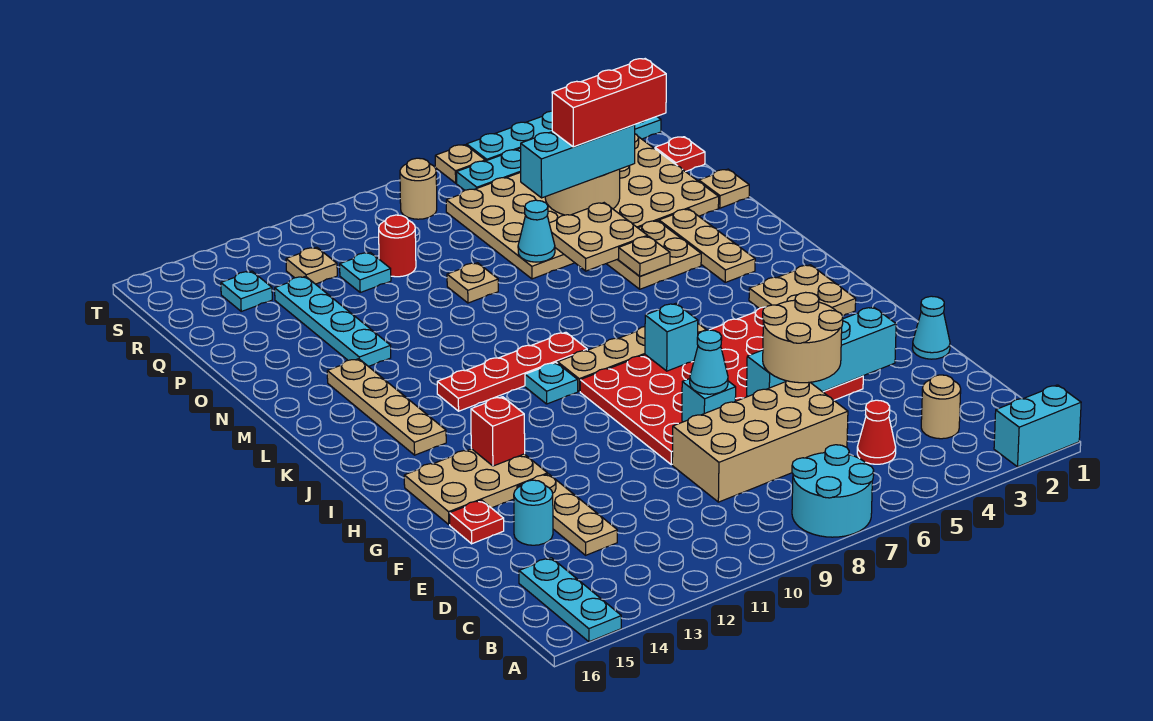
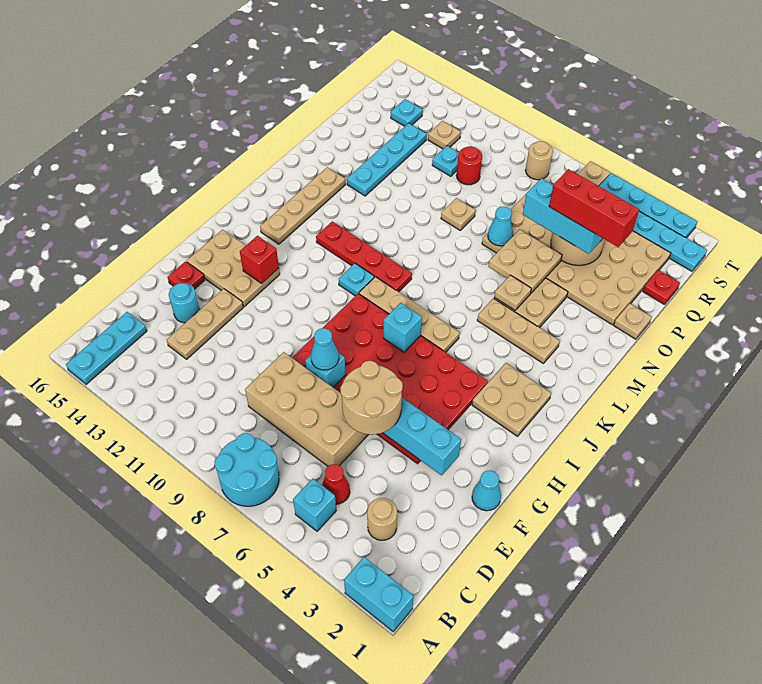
none -> cyan brick B5 level 1
tan plate L3:N3 level 1 -> tan plate L3:L5 level 1

